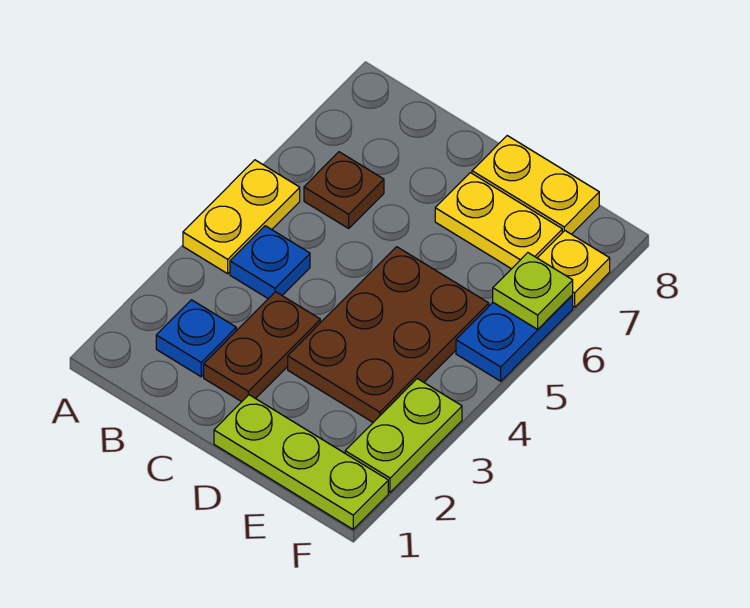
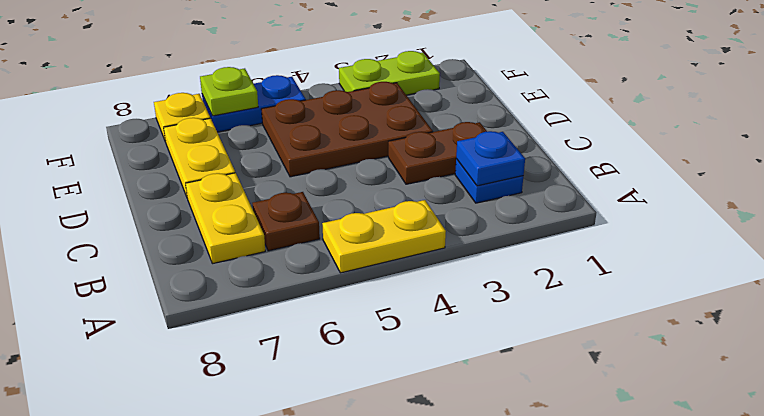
blue plate B4 level 1 -> blue plate B2 level 2
lime plate D1:F1 level 1 -> none
yellow plate D8:E8 level 1 -> yellow plate B7:C7 level 1

